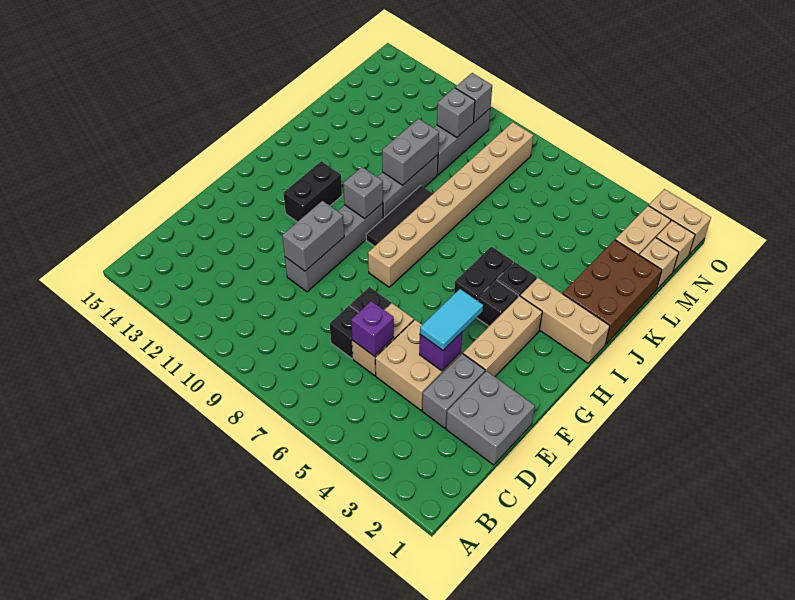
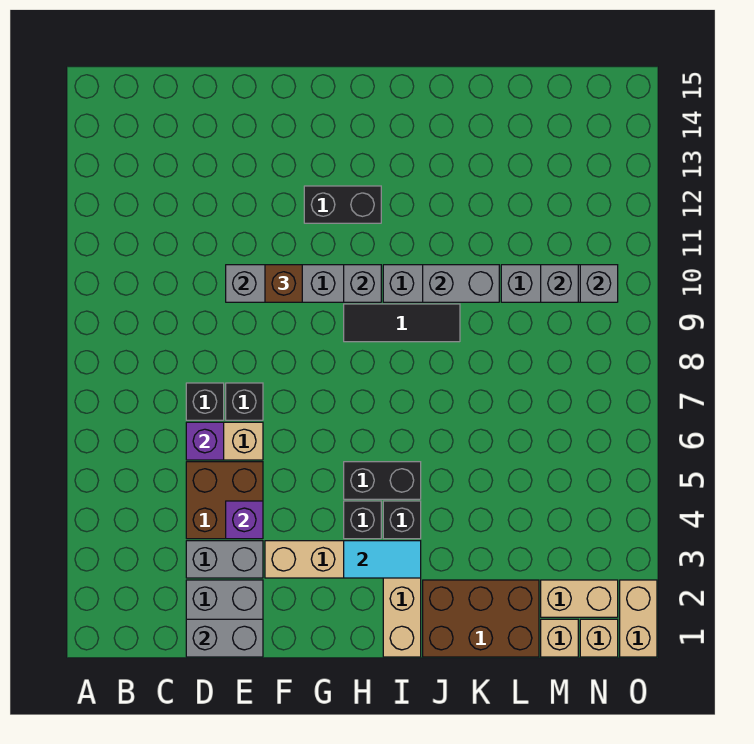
none -> grey brick D1:E1 level 2
tan brick D4:E5 level 1 -> brown brick D4:E5 level 1
cyan tile E4:F4 level 3 -> cyan tile H3:I3 level 2
none -> brown brick F10 level 3
tan brick G8:N8 level 1 -> none

